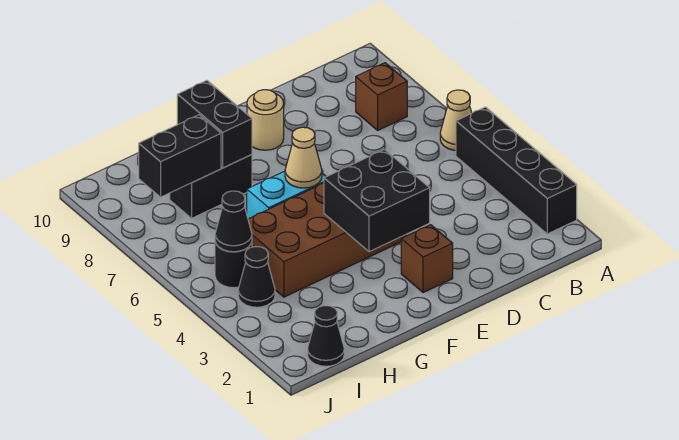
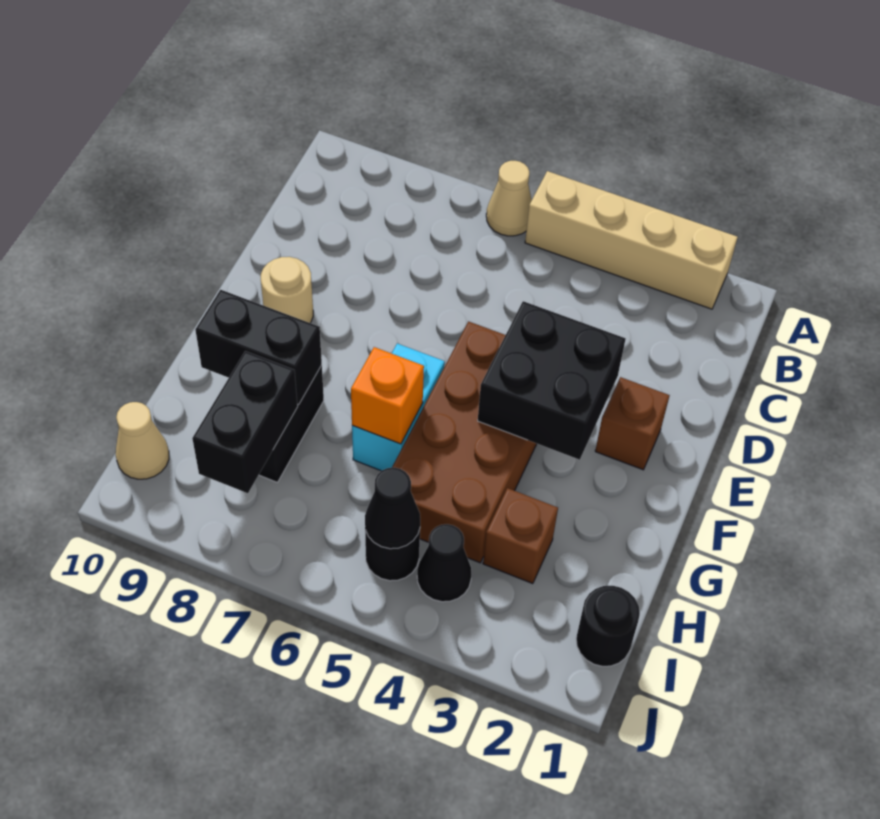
black brick A2:A5 level 1 -> tan brick A2:A5 level 1
brown brick B8 level 1 -> brown brick H3 level 1
tan cone F6 level 2 -> tan cone I10 level 1
none -> orange brick G6 level 2
black cone I1 level 1 -> black round brick I1 level 1

